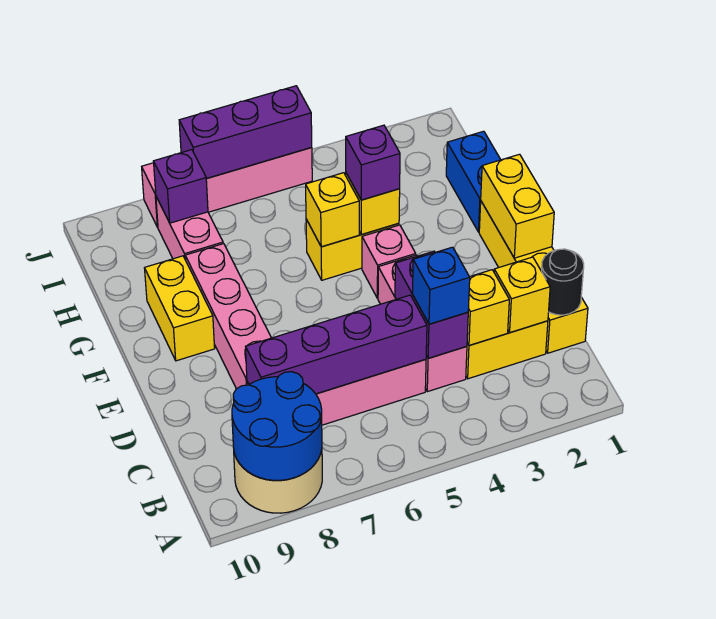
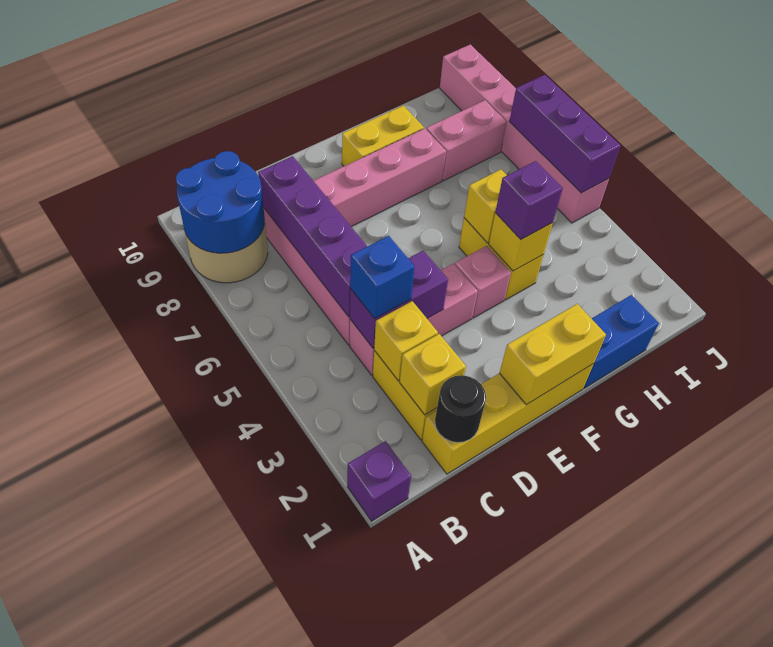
purple brick I8 level 2 -> purple brick A1 level 1
pink brick J5:J8 level 1 -> pink brick J5:J10 level 1

